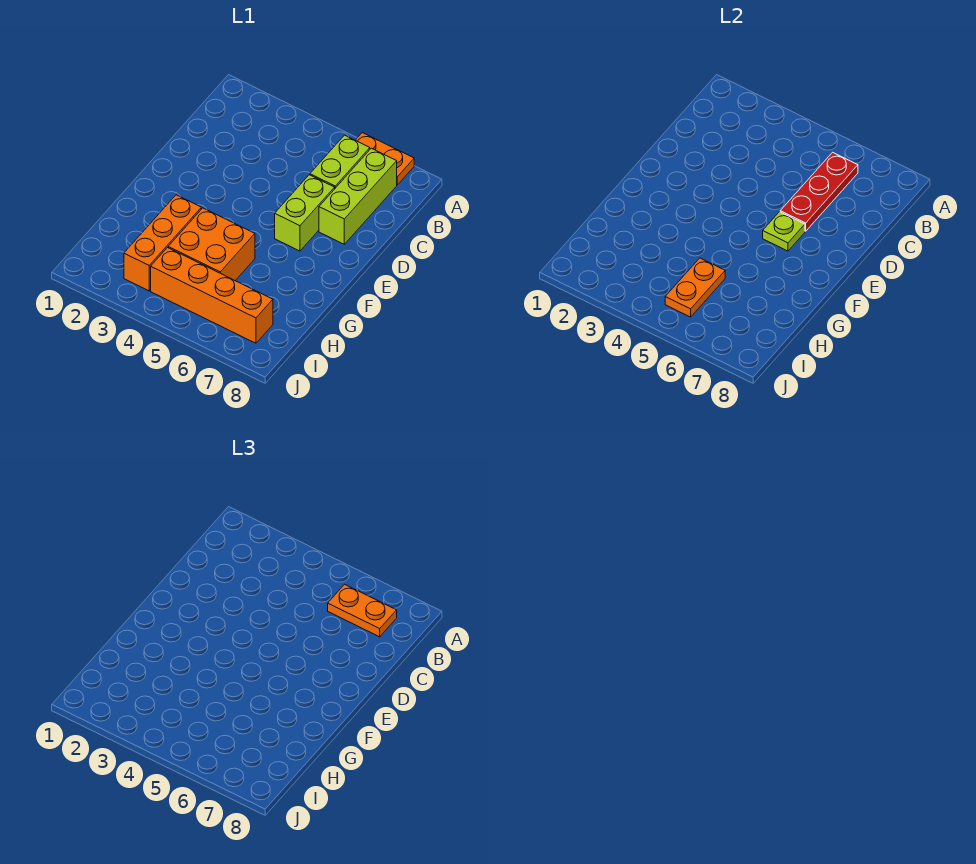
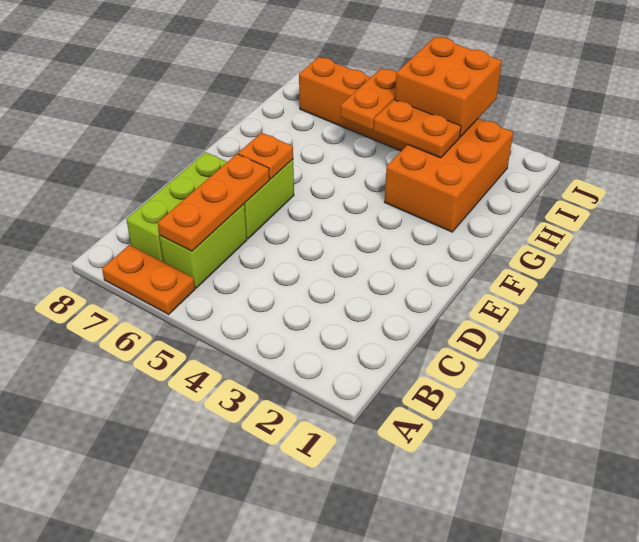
red plate B6:D6 level 2 -> orange plate B6:D6 level 2
orange plate B6:B7 level 3 -> orange plate H3:H4 level 2
lime plate E6 level 2 -> orange plate E6 level 2
orange brick G3:I3 level 1 -> orange brick G2:I3 level 1
orange brick G4:H5 level 1 -> orange brick I3:J4 level 2

